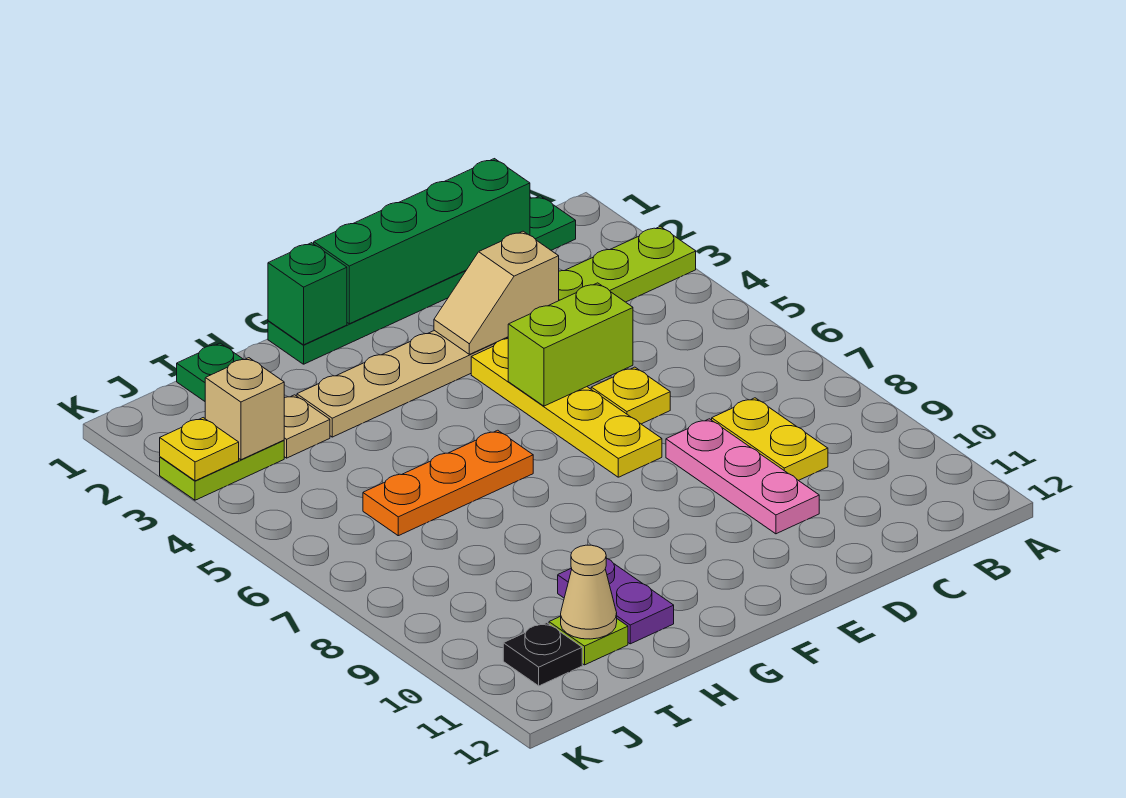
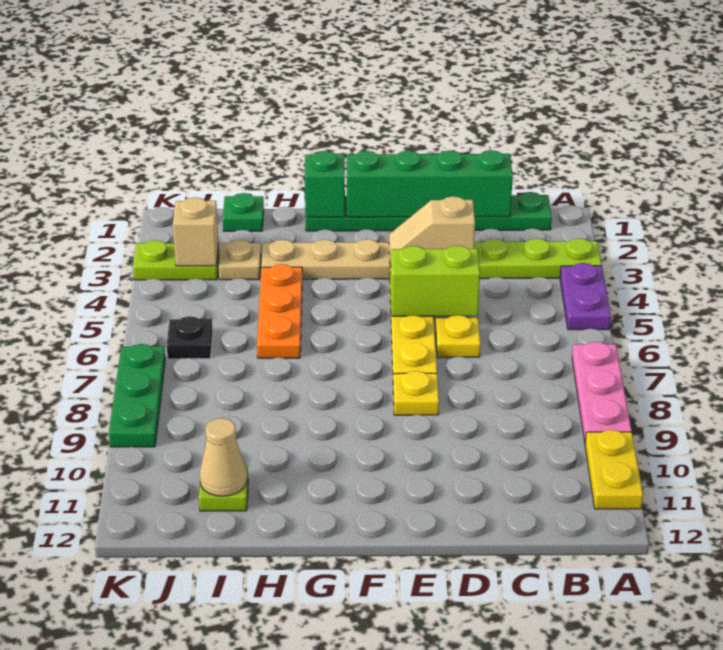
yellow plate C8:C9 level 1 -> yellow plate A10:A11 level 1
pink plate D8:D10 level 1 -> pink plate A7:A9 level 1
orange plate G6:I6 level 1 -> orange plate H4:H6 level 1
purple plate H10:H11 level 1 -> purple plate A4:A5 level 1
black plate J11 level 1 -> black plate J6 level 1
yellow plate K3 level 2 -> yellow plate E8 level 1
none -> green plate K7:K9 level 1

